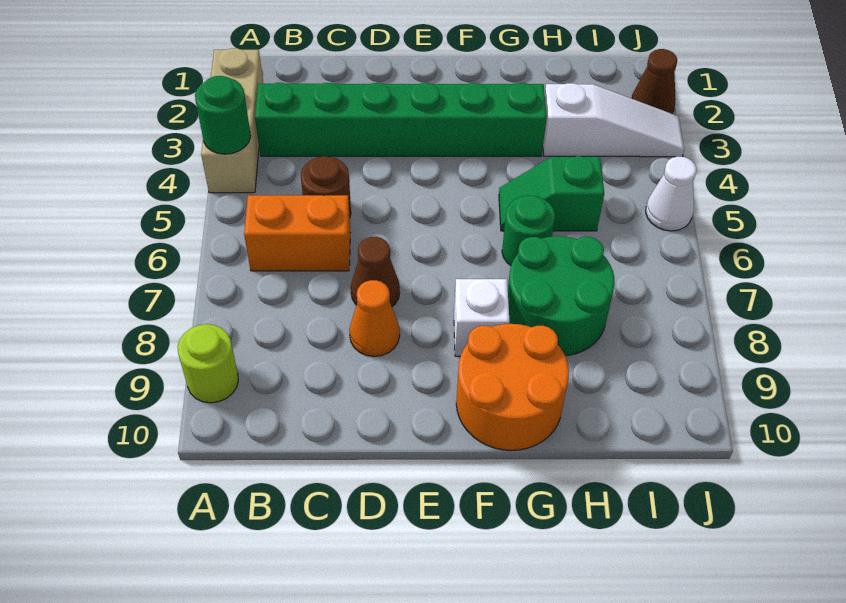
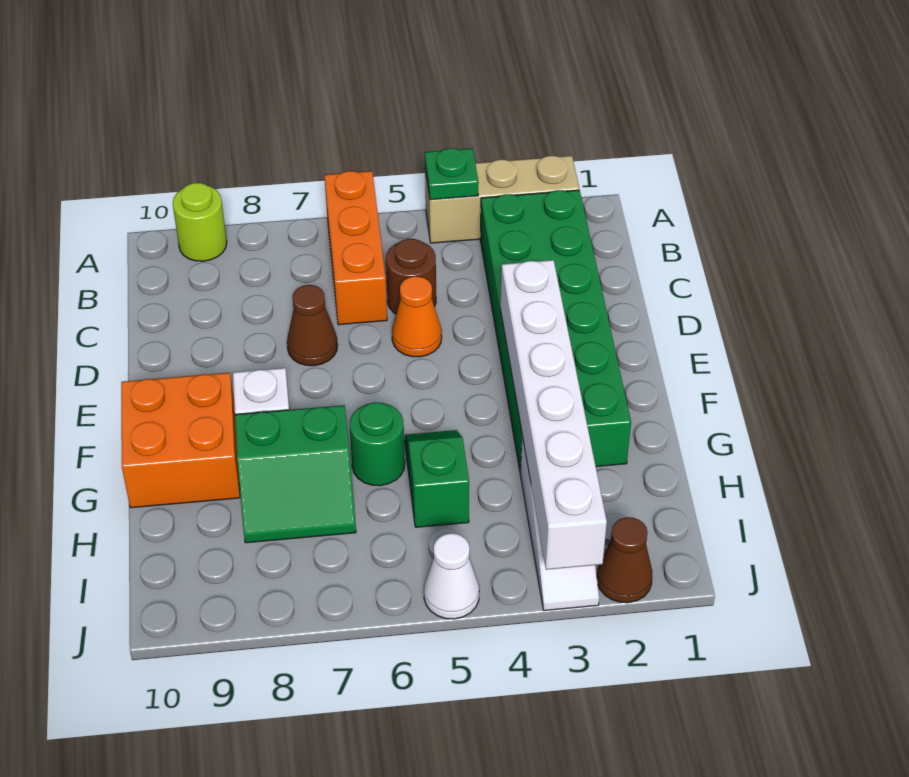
green round brick A4 level 2 -> green plate A4 level 2
green brick B3:G3 level 1 -> green brick B2:G3 level 1
orange brick B6:C6 level 1 -> orange brick A6:C6 level 1
orange cone D8 level 1 -> orange cone D5 level 1
none -> white brick E3:J3 level 2
orange round brick F9:G10 level 1 -> orange brick F9:G10 level 1
green round brick G7:H8 level 1 -> green slope G7:H8 level 1 top G

